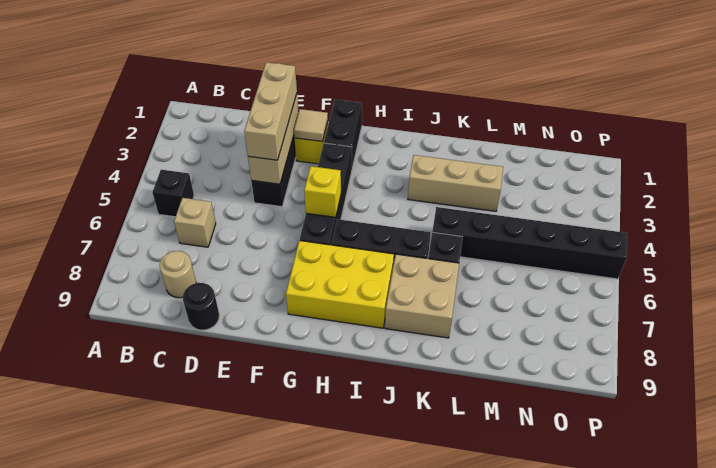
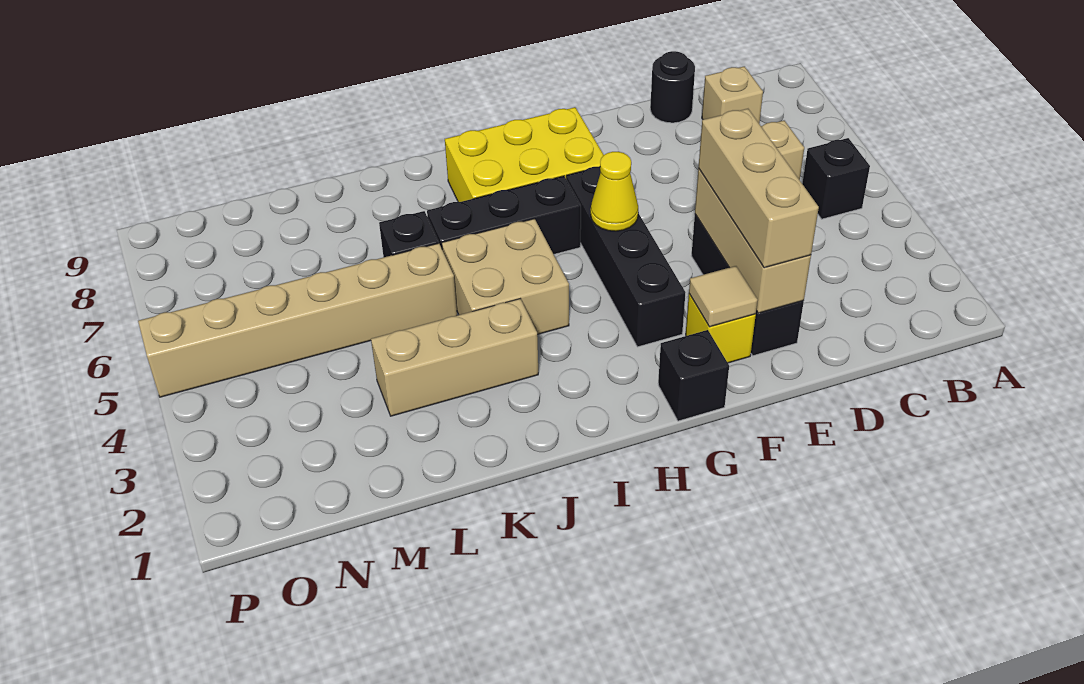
tan round brick C8 level 1 -> tan brick C8 level 1
black brick G1:G2 level 1 -> black brick G1 level 1
yellow brick G5 level 2 -> yellow cone G5 level 2
tan brick J7:K8 level 1 -> tan brick I4:J5 level 1
black brick K5:P5 level 1 -> tan brick K5:P5 level 1

